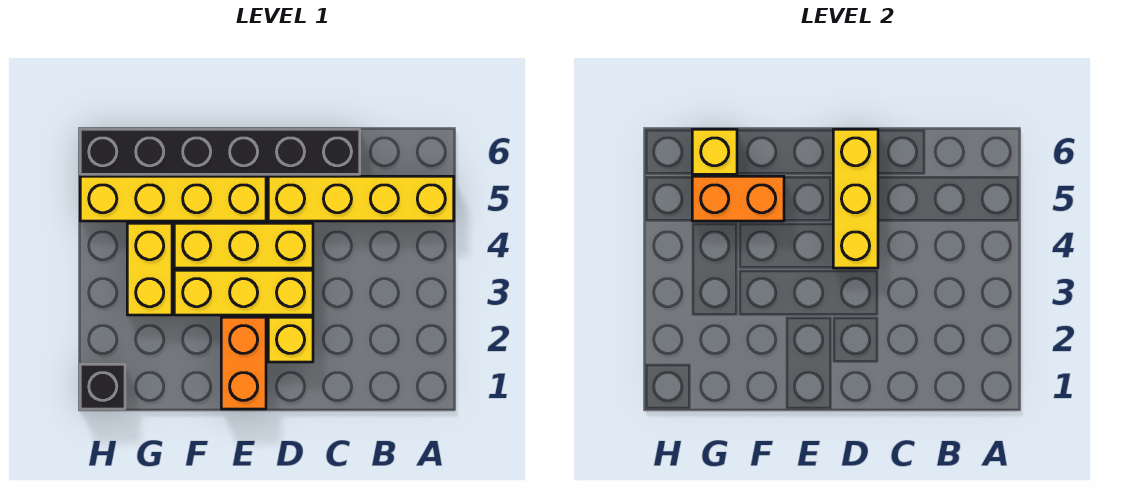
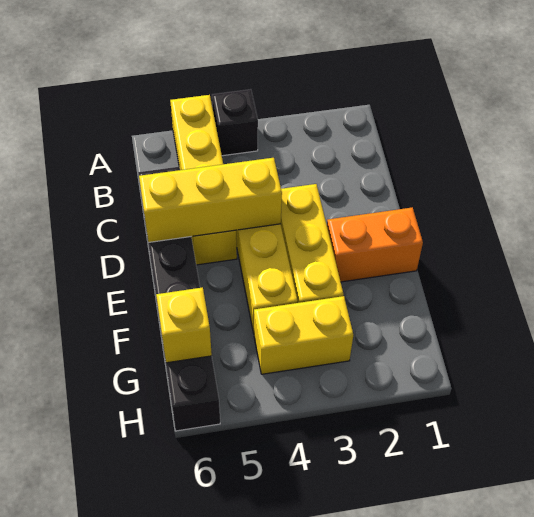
yellow brick D2 level 1 -> none
yellow brick E5:H5 level 1 -> none
orange brick F5:G5 level 2 -> none
black brick H1 level 1 -> black brick A4 level 1

